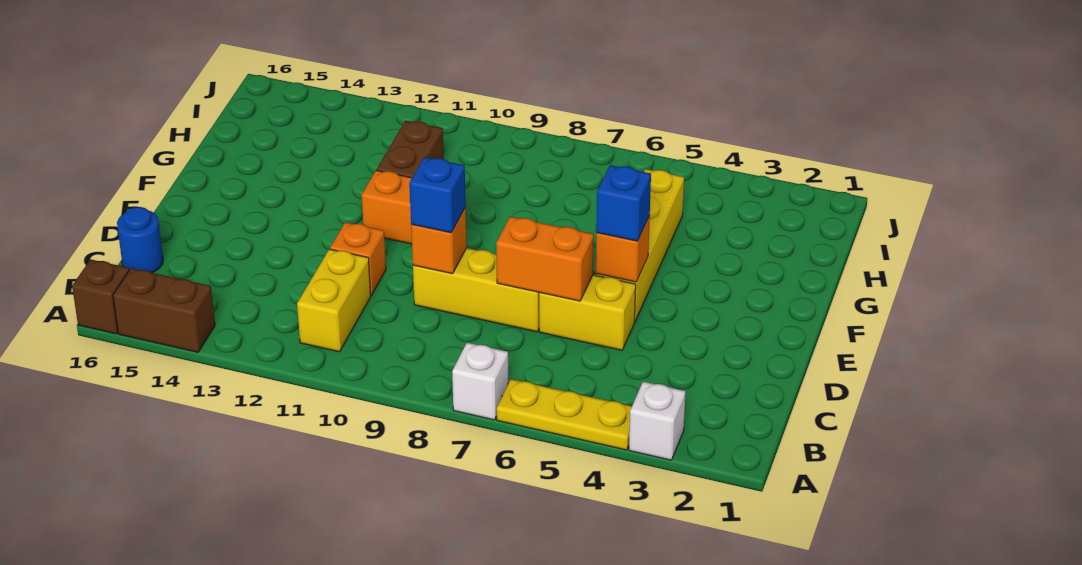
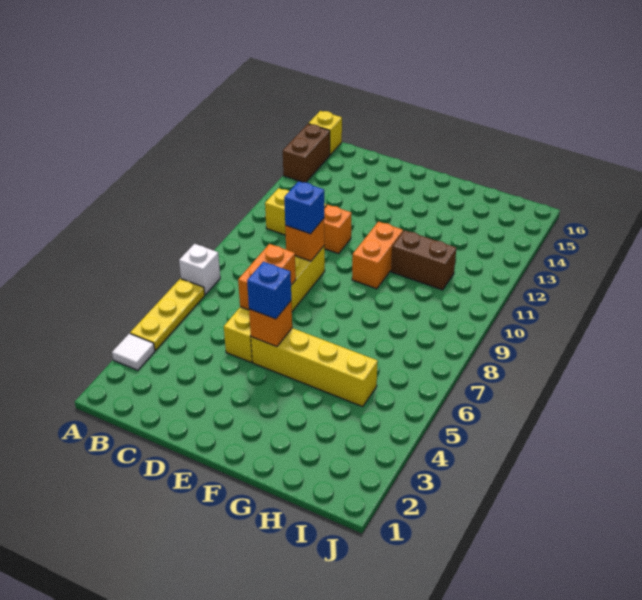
white brick A3 level 1 -> white tile A3 level 1
brown brick A16 level 1 -> yellow brick A16 level 1
blue round brick C16 level 1 -> none

